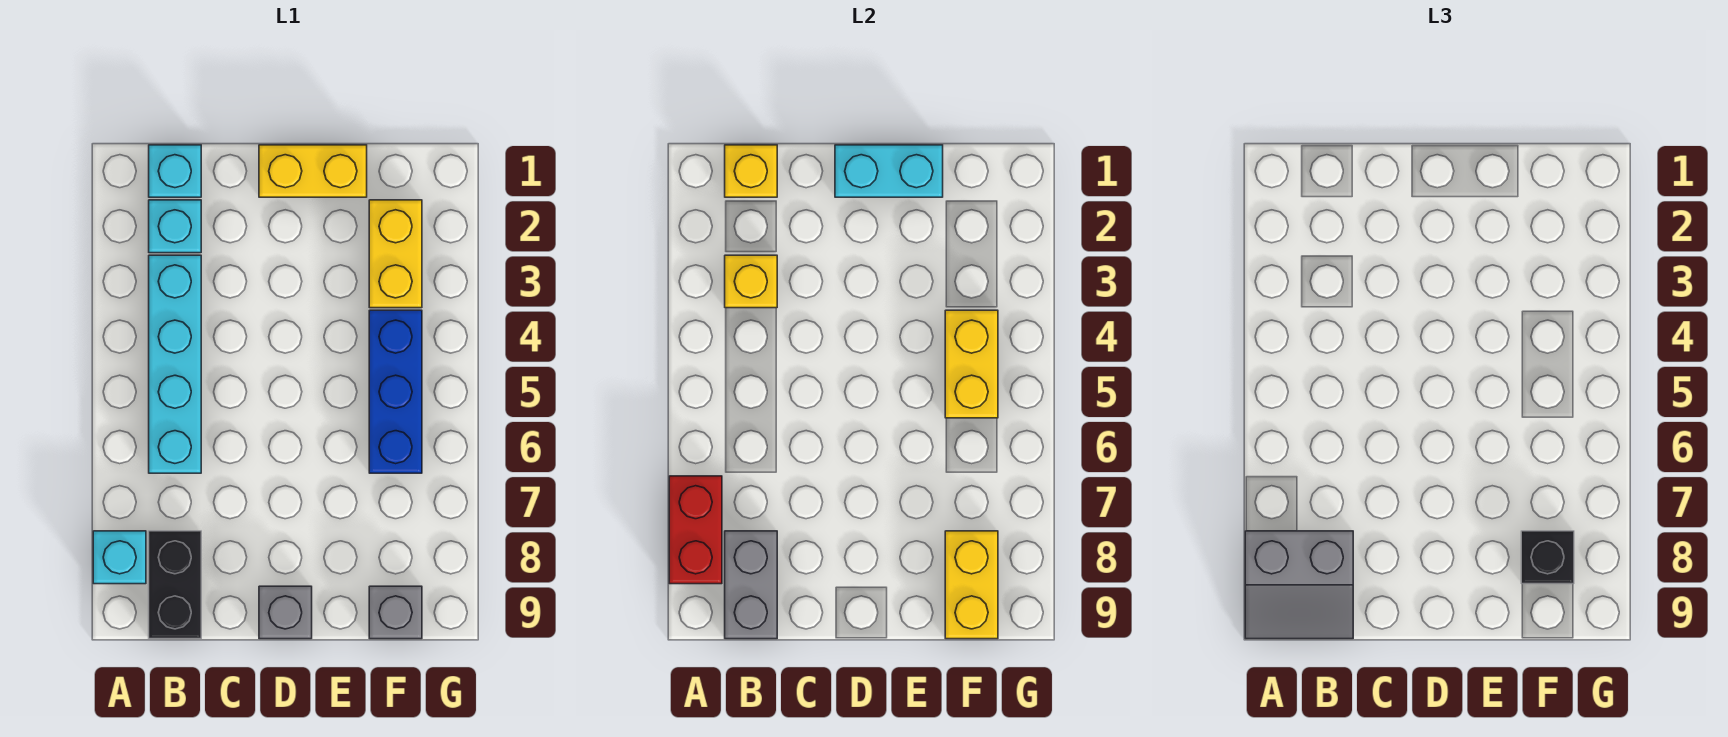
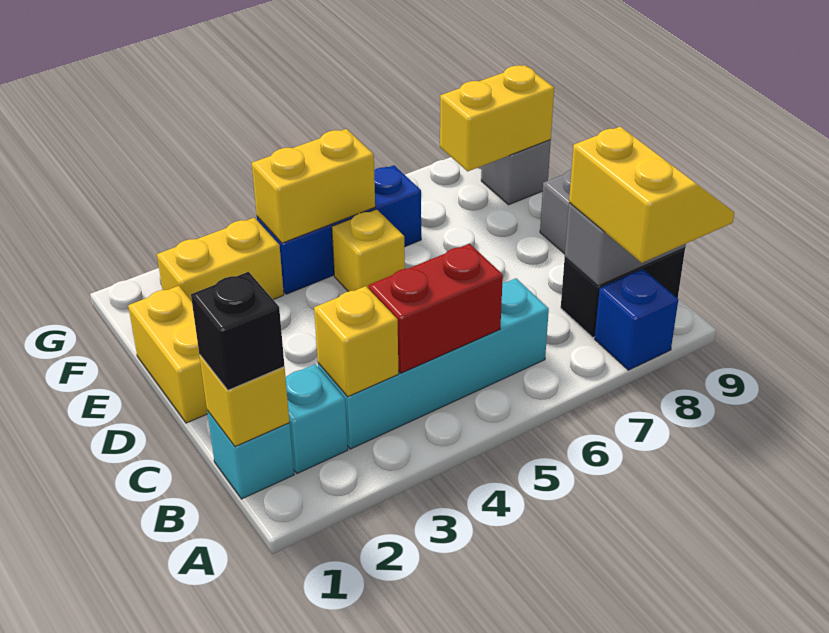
red brick A7:A8 level 2 -> red brick B4:B5 level 2
cyan brick A8 level 1 -> blue brick A8 level 1
grey slope A8:B9 level 3 top 8 -> yellow slope A8:B9 level 3 top 8
cyan brick D1:E1 level 2 -> none
none -> yellow brick E5 level 1
black brick F8 level 3 -> black brick B1 level 3

